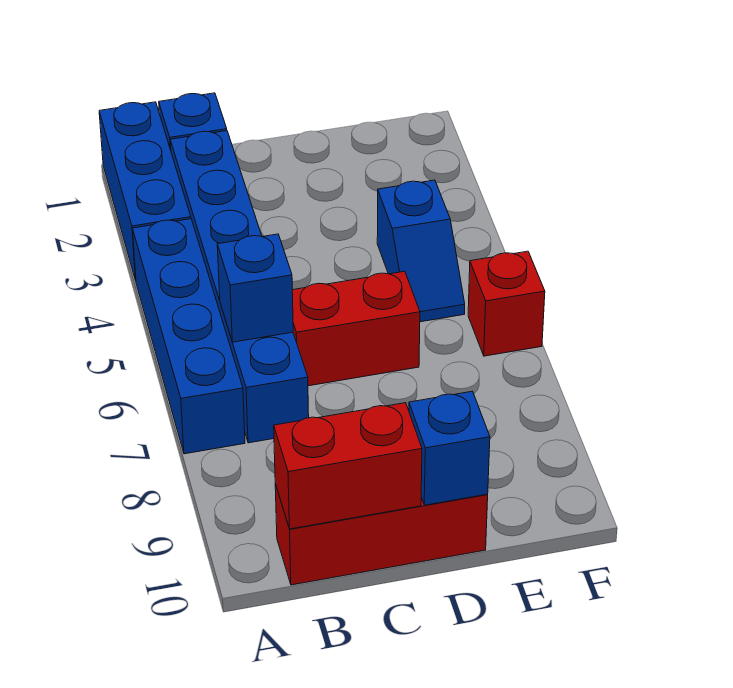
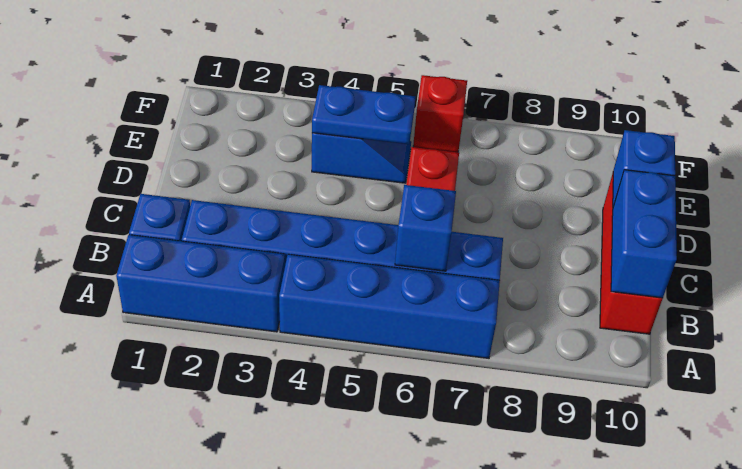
red brick B10:C10 level 2 -> blue brick B10:C10 level 2
none -> blue plate E4:E5 level 2

